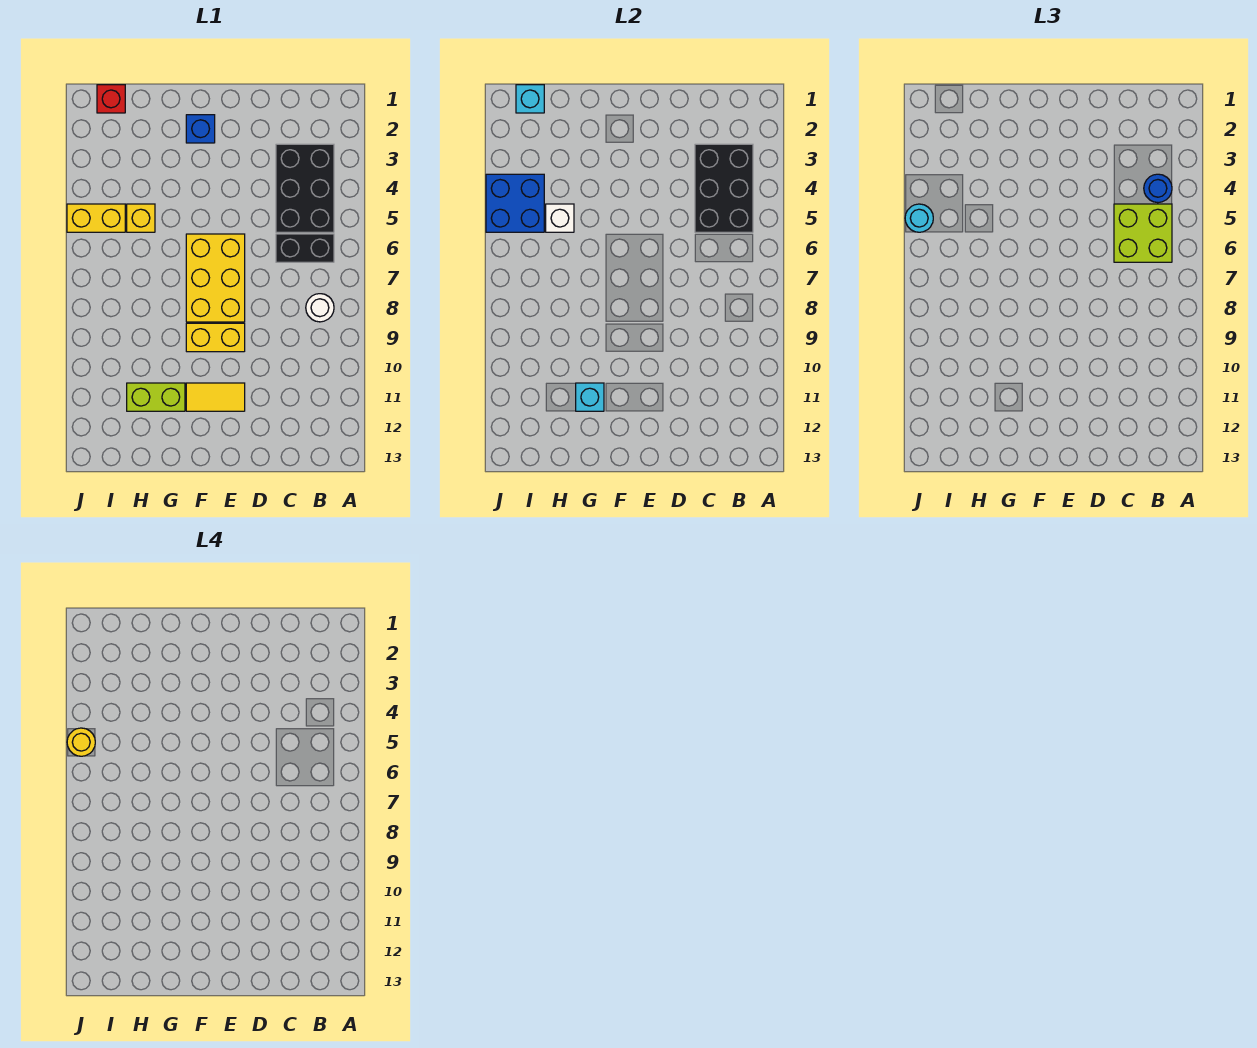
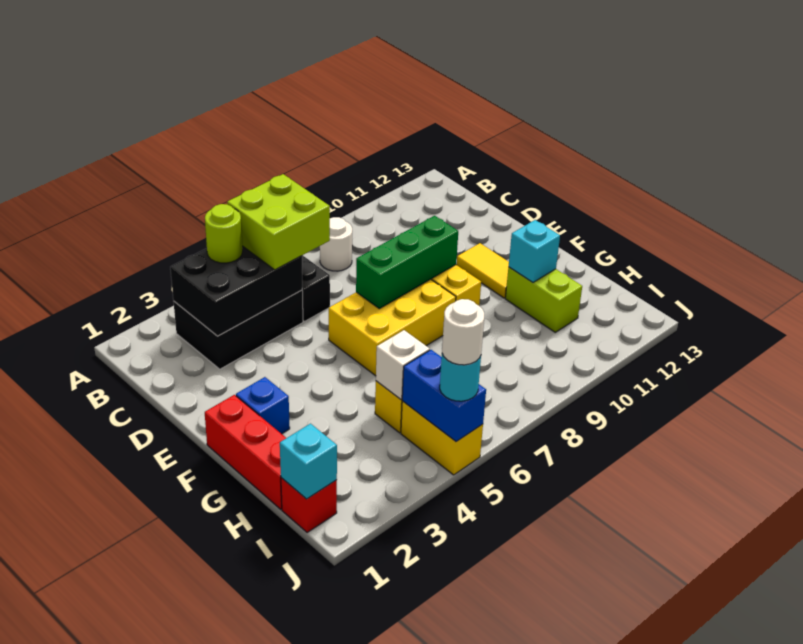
blue round brick B4 level 3 -> lime round brick B4 level 3
none -> green brick E7:E9 level 2
none -> red brick F1:H1 level 1
blue brick I4:J5 level 2 -> blue brick I5:J5 level 2
yellow round brick J5 level 4 -> white round brick J5 level 4

